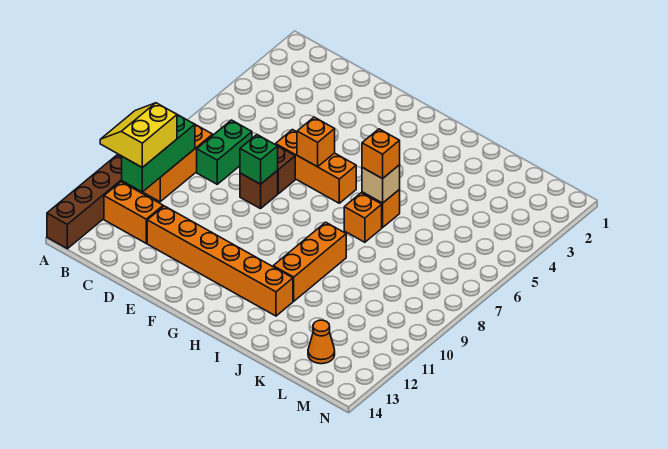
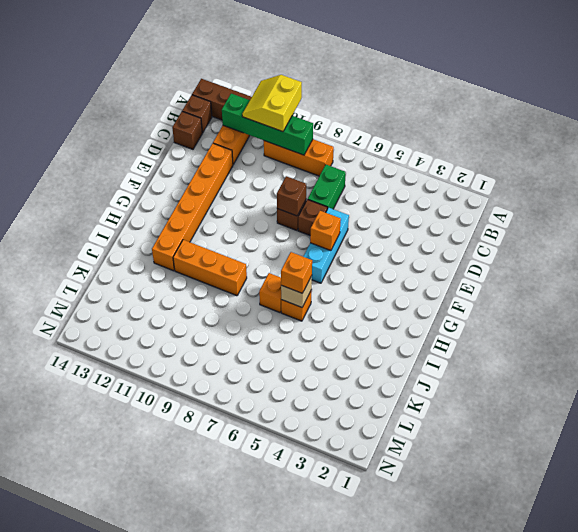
yellow slope A10:B11 level 3 top B -> yellow slope A10:B11 level 3 top 10
green brick B9:B11 level 2 -> green brick B9:B12 level 2
none -> brown brick B14 level 1
green brick C7:C8 level 1 -> green brick C7:D7 level 1
none -> brown brick C14 level 1
orange brick E6:G6 level 1 -> cyan brick E6:G6 level 1
green brick E8 level 2 -> brown brick E8 level 2
orange cone L13 level 1 -> none

